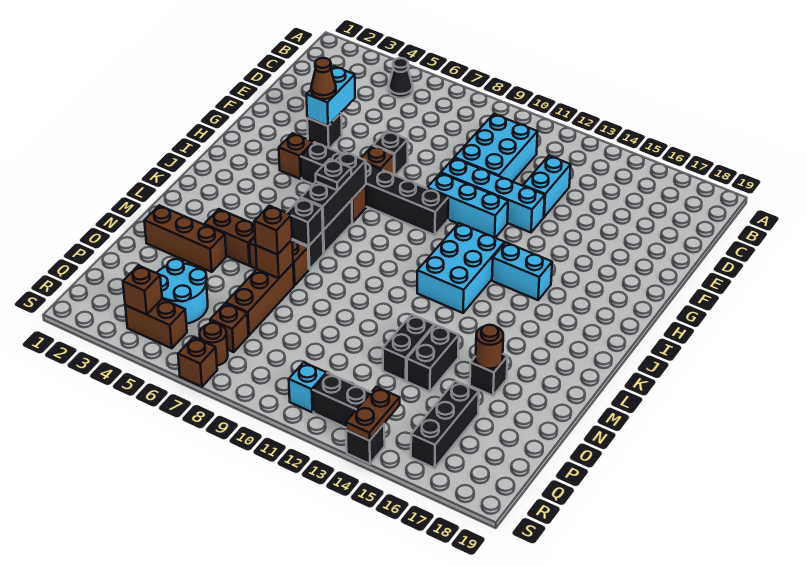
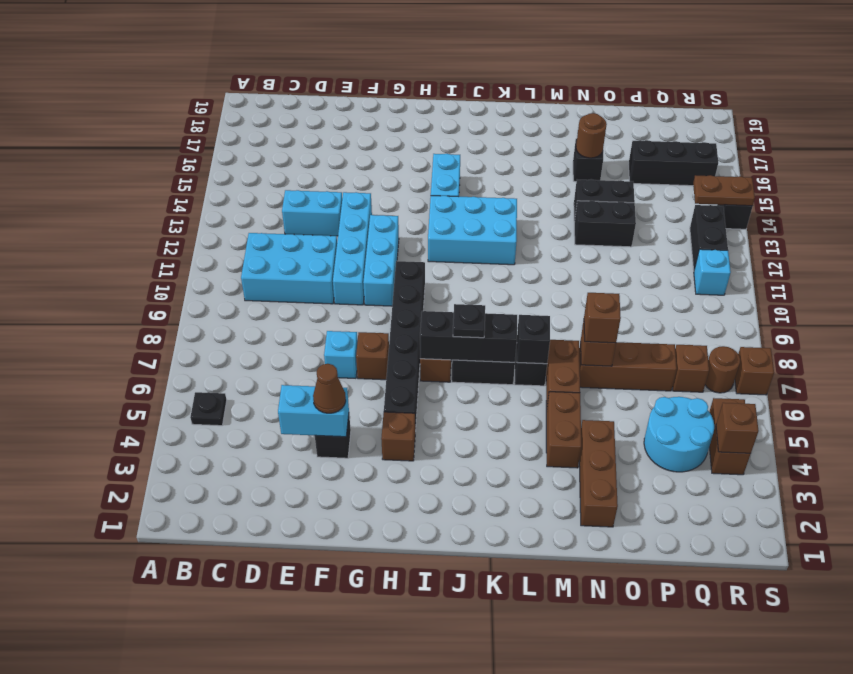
black cone B5 level 1 -> black plate B5 level 1
black brick F7 level 1 -> cyan brick F7 level 1

